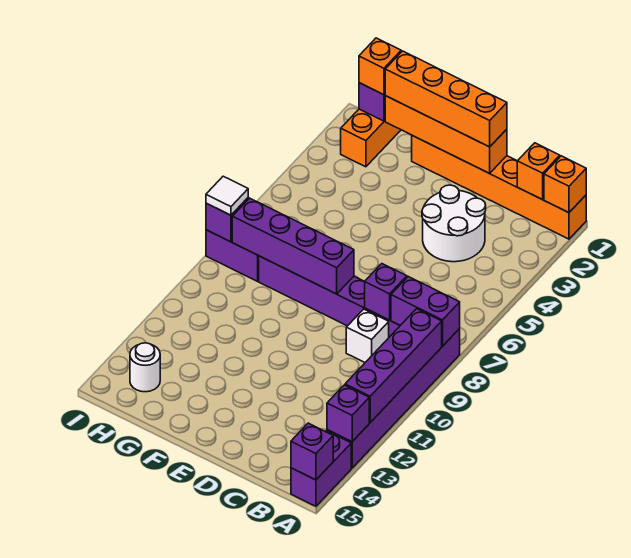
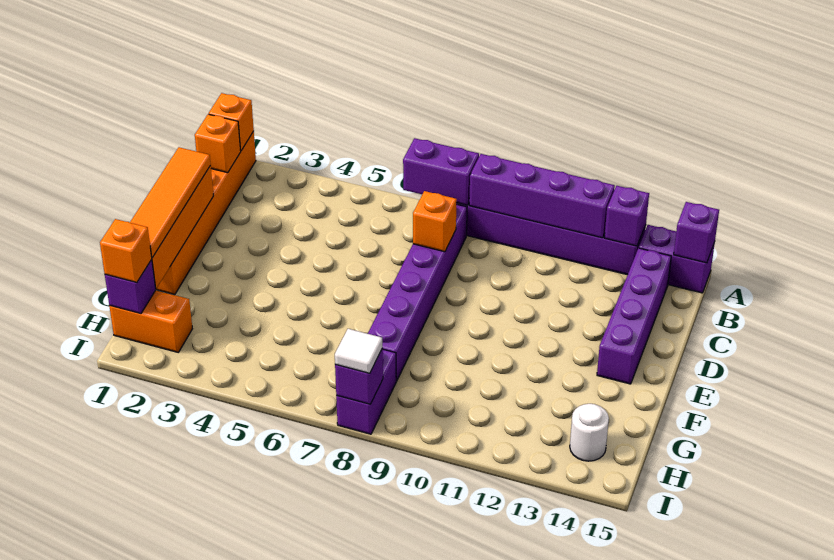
purple brick A8:B8 level 2 -> purple brick A7:A8 level 2
white round brick C3:D4 level 1 -> none
purple brick C8 level 2 -> orange brick C8 level 2
white brick C9 level 1 -> none
orange brick D1:G1 level 3 -> orange tile D1:G1 level 3
purple brick E8:H8 level 2 -> purple brick B14:E14 level 1

